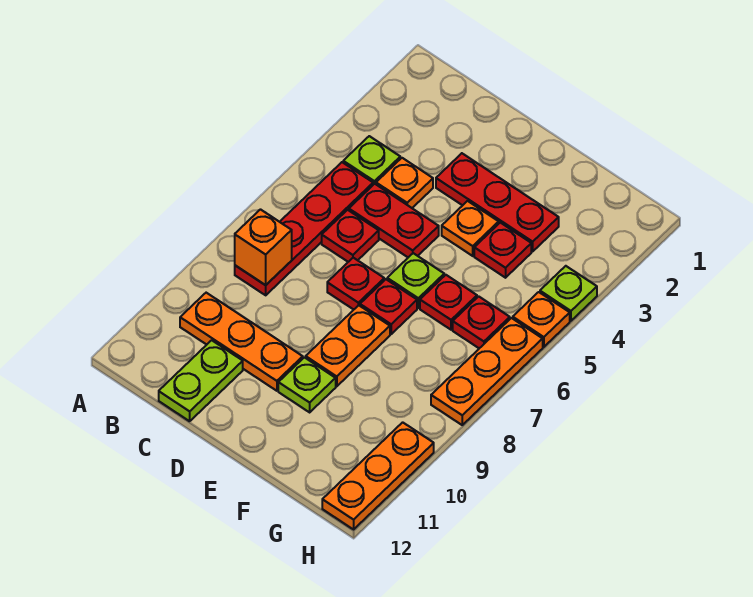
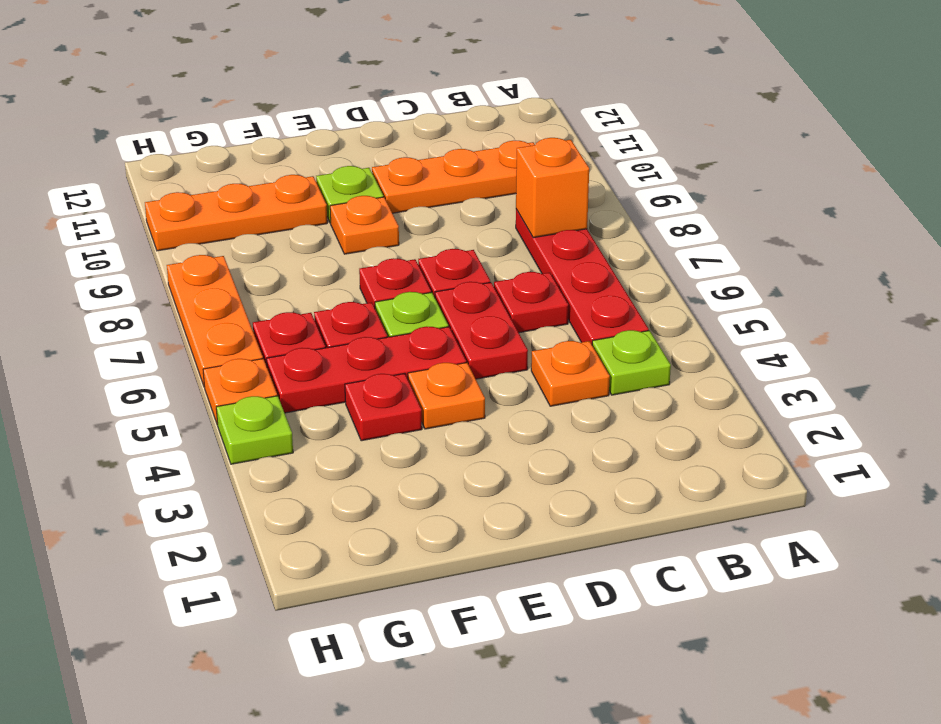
red plate C5:D5 level 1 -> red plate D5:D6 level 1
lime plate C11:C12 level 1 -> none
red plate D3:F3 level 1 -> red plate E5:G5 level 1
orange plate E8:E9 level 1 -> orange plate E9 level 1
orange plate H10:H12 level 1 -> orange plate F10:H10 level 1

